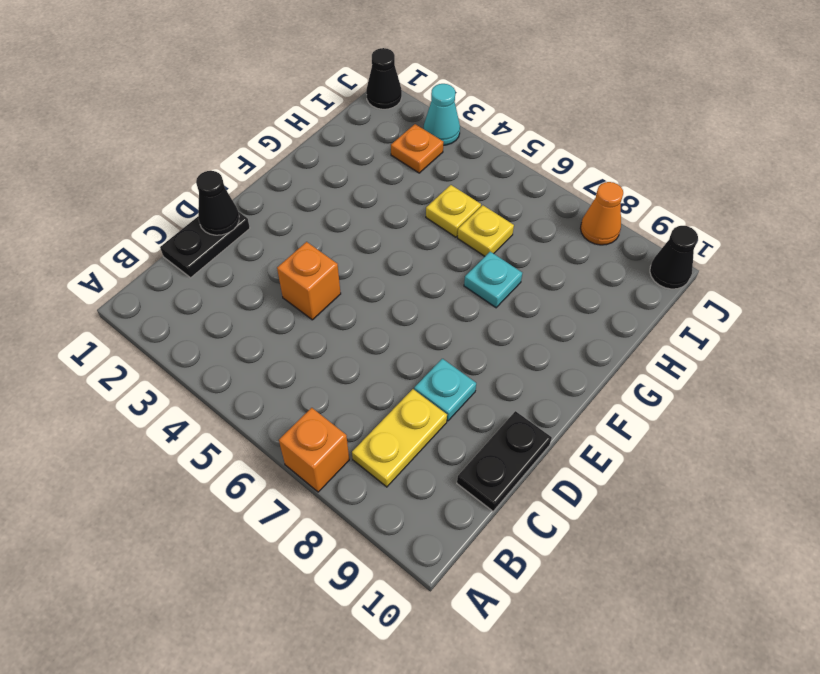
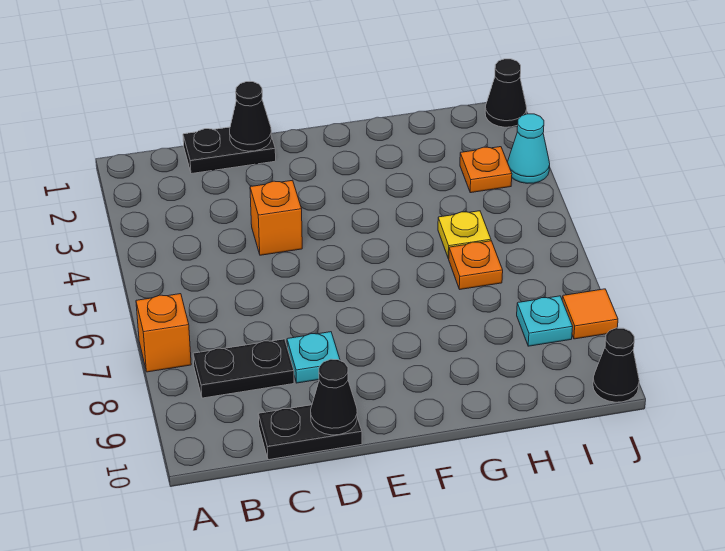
yellow plate B8:C8 level 1 -> black plate B8:C8 level 1
none -> black cone D10 level 2
cyan plate G7 level 1 -> cyan plate I8 level 1
yellow plate H6 level 1 -> orange plate H6 level 1
orange cone J8 level 1 -> orange tile J8 level 1

